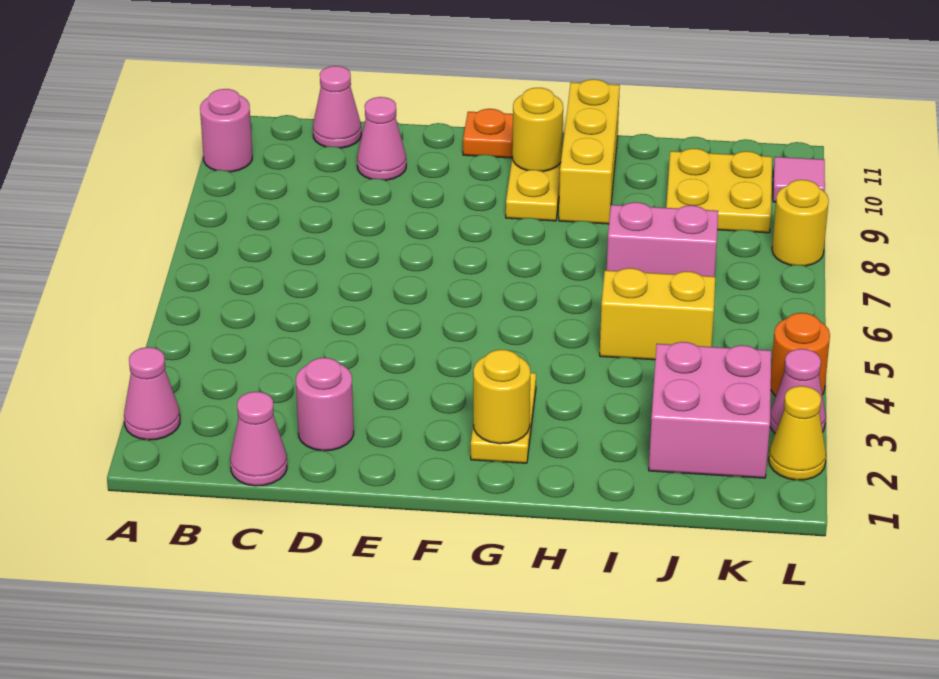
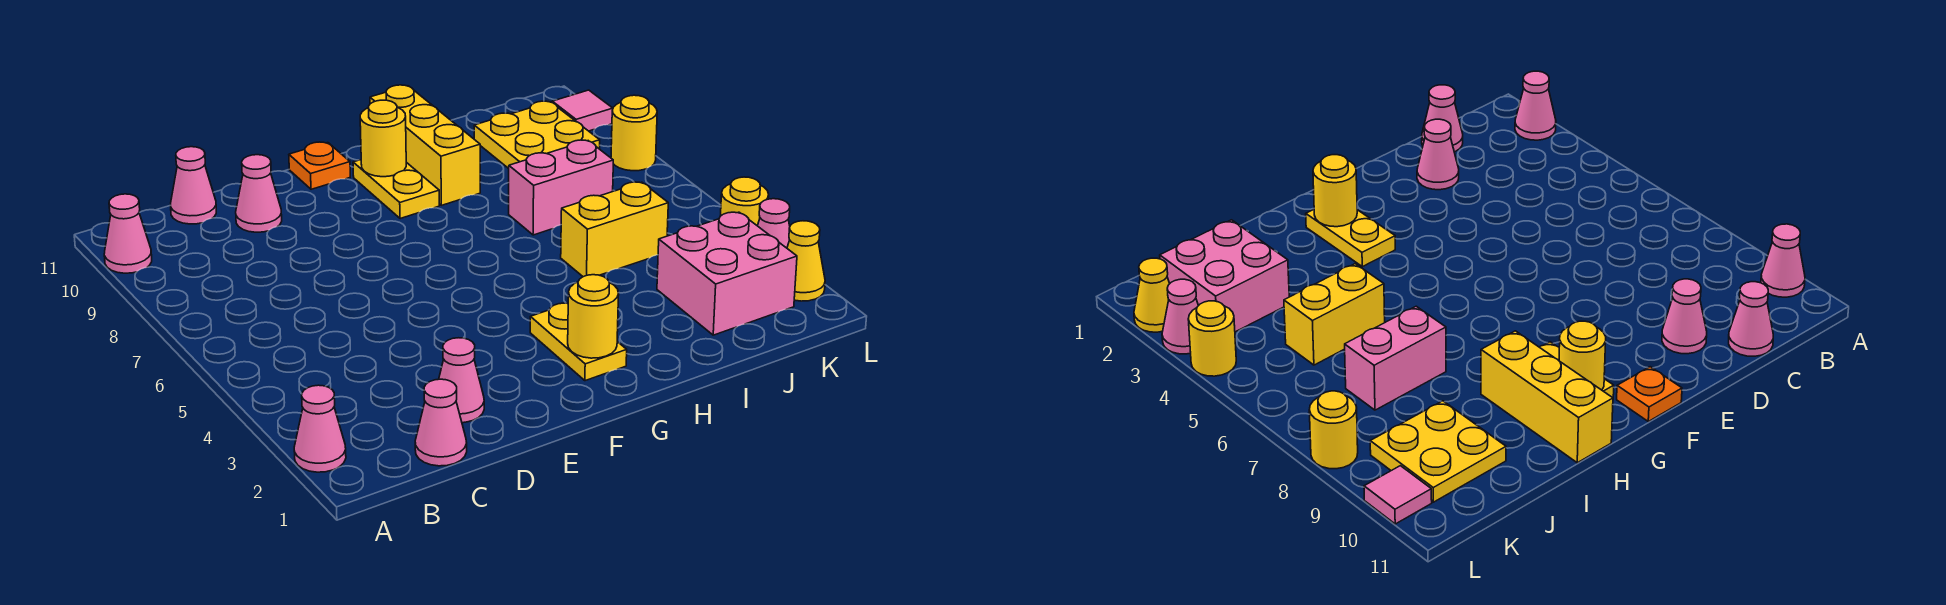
pink round brick A10 level 1 -> pink cone A10 level 1
pink round brick D2 level 1 -> pink cone D2 level 1
orange round brick L4 level 1 -> yellow round brick L4 level 1

